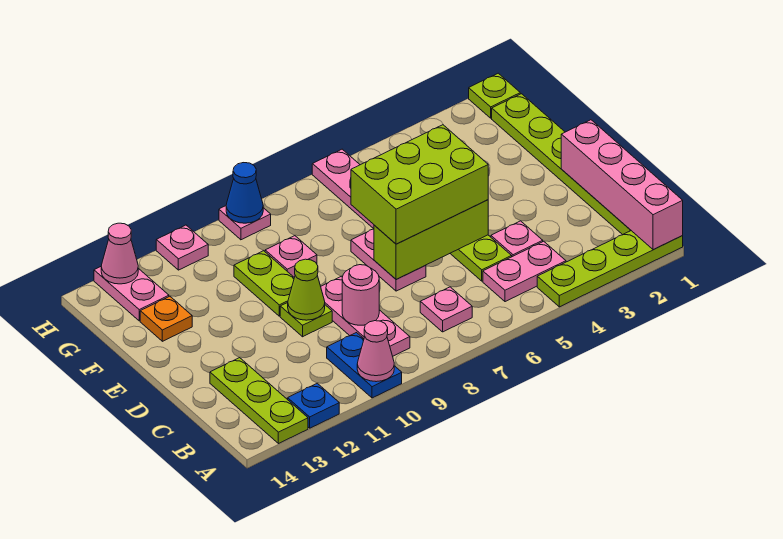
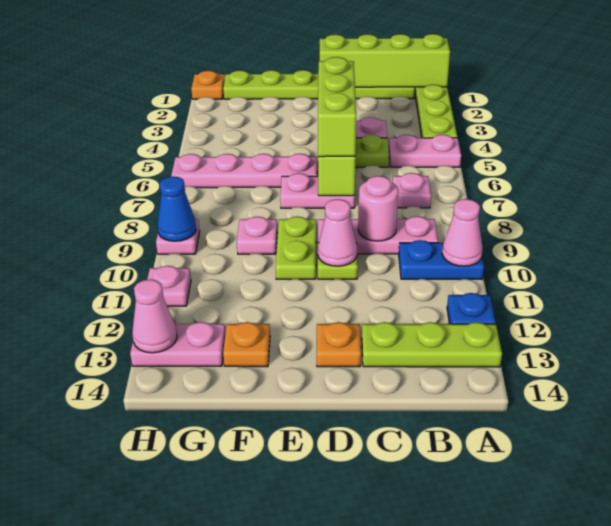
pink brick A1:D1 level 2 -> lime brick A1:D1 level 2
pink plate B4:B5 level 1 -> pink plate A5:B5 level 1
lime brick D5:E7 level 3 -> lime brick D5:D7 level 3
lime cone D10 level 2 -> pink cone D10 level 2
none -> orange plate D13 level 1
lime plate E10:F10 level 1 -> lime plate E9:E10 level 1
lime plate H1 level 1 -> orange plate H1 level 1

